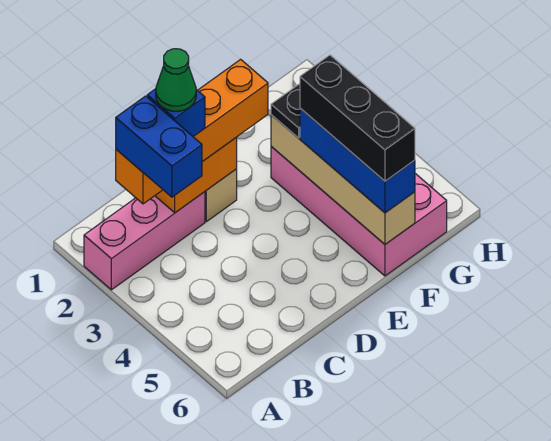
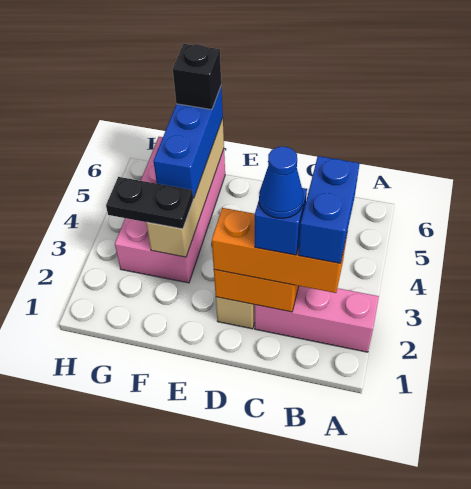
orange brick B2:E2 level 3 -> orange brick B2:D2 level 3
green cone C2 level 5 -> blue cone C2 level 5
black brick F4:F6 level 4 -> black brick F6 level 4

